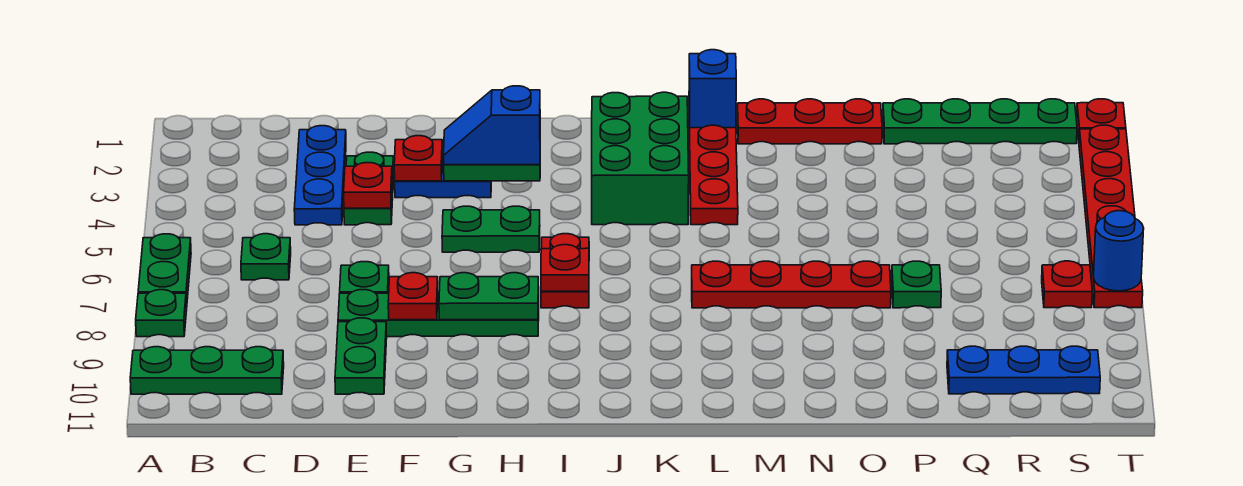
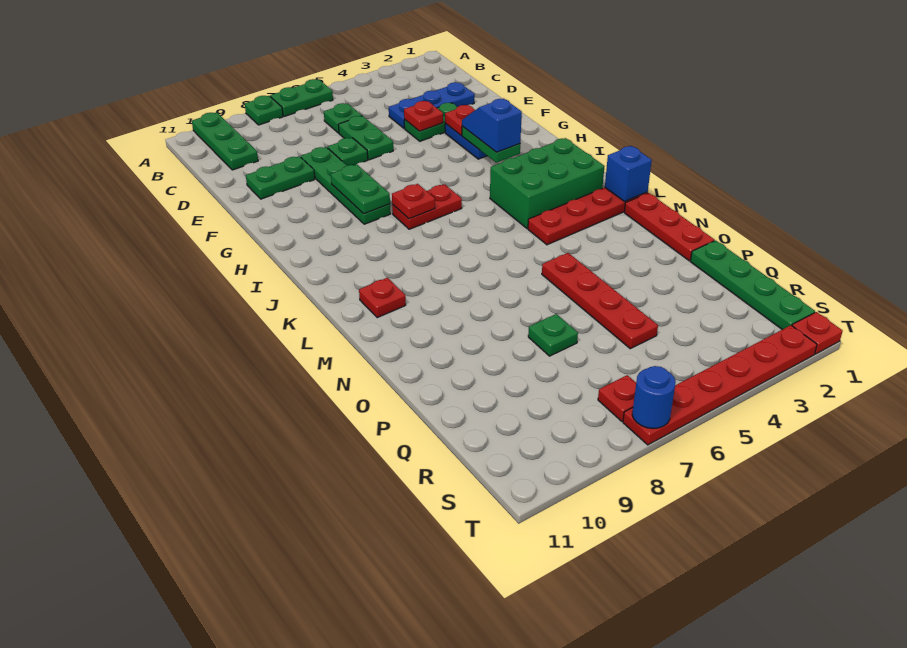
red plate F8 level 2 -> red plate L10 level 1
green plate G5:H5 level 1 -> green plate D6:E6 level 1
red plate L7:O7 level 1 -> red plate N5:Q5 level 1
blue plate Q10:S10 level 1 -> none

